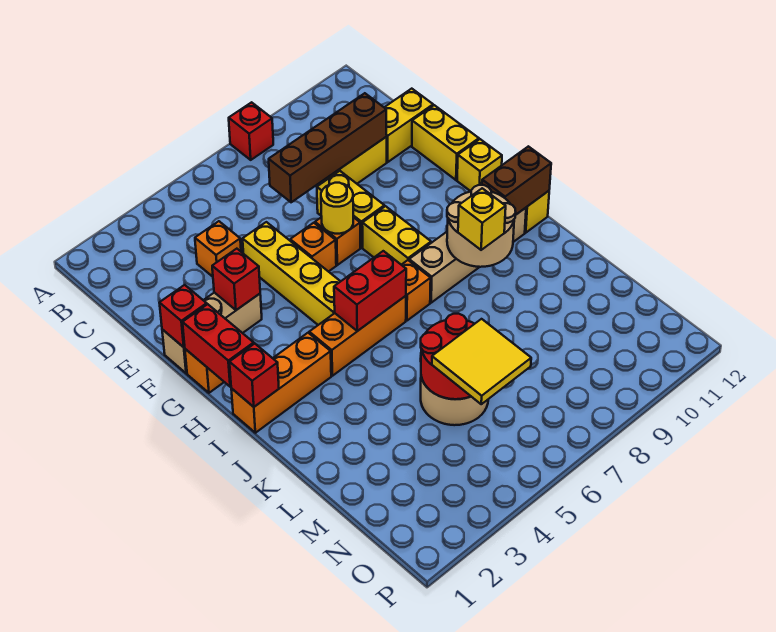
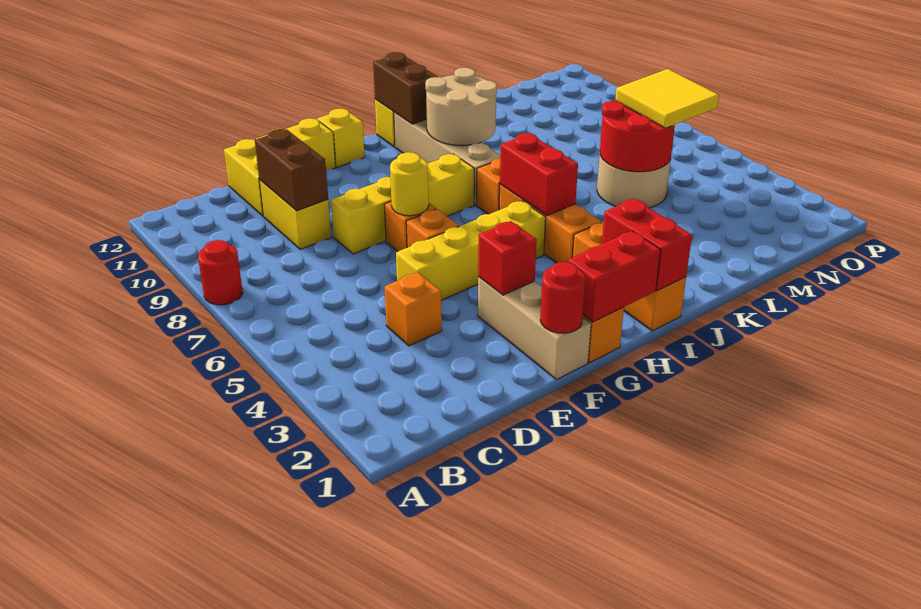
red brick A8 level 1 -> red round brick A8 level 1
brown brick D7:D10 level 2 -> brown brick D9:D10 level 2
red brick F1 level 2 -> red round brick F1 level 2
red brick I1 level 2 -> red brick I1:I2 level 2
yellow brick J9 level 3 -> none

